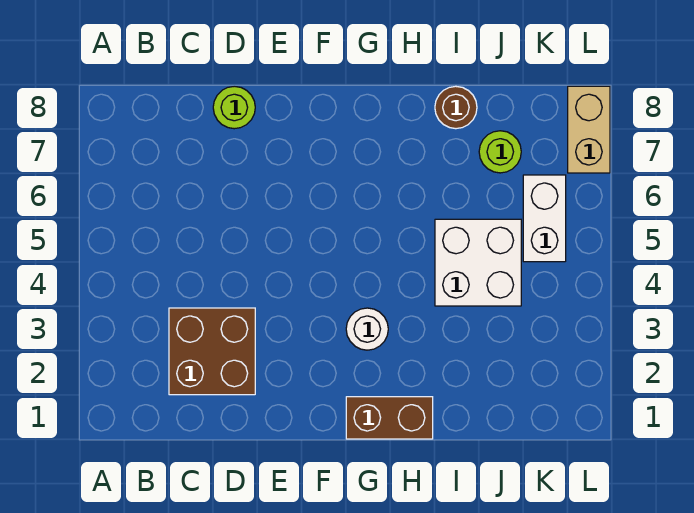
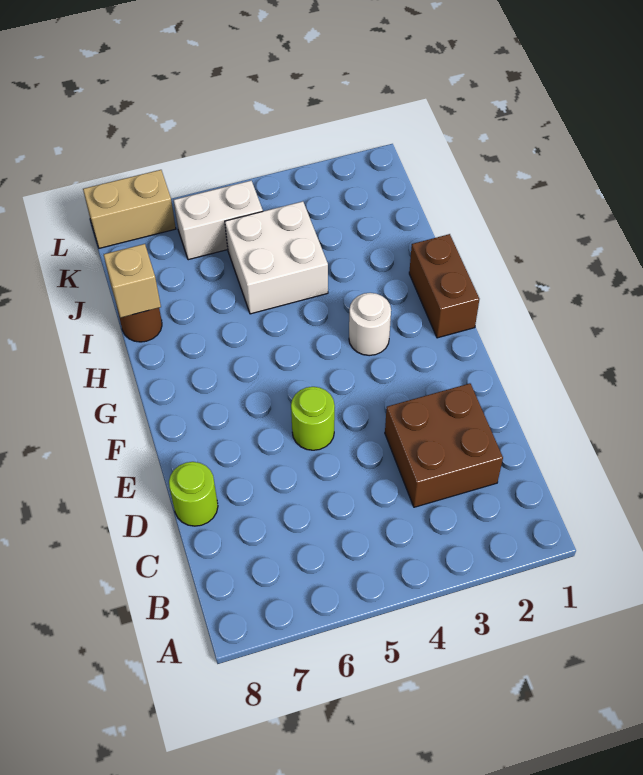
none -> tan brick I8 level 2
lime round brick J7 level 1 -> lime round brick E5 level 1

